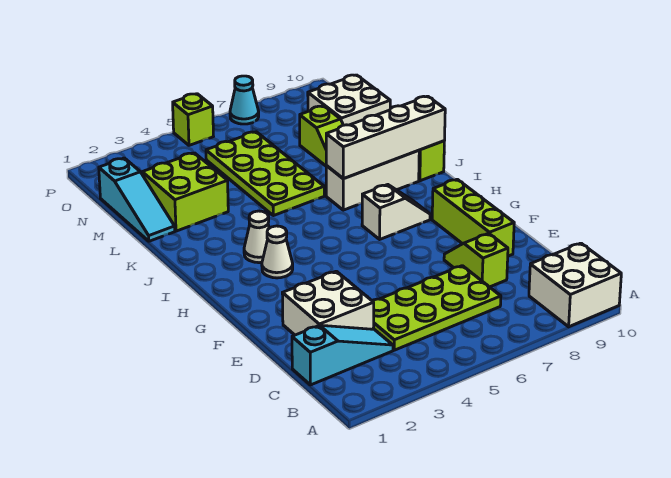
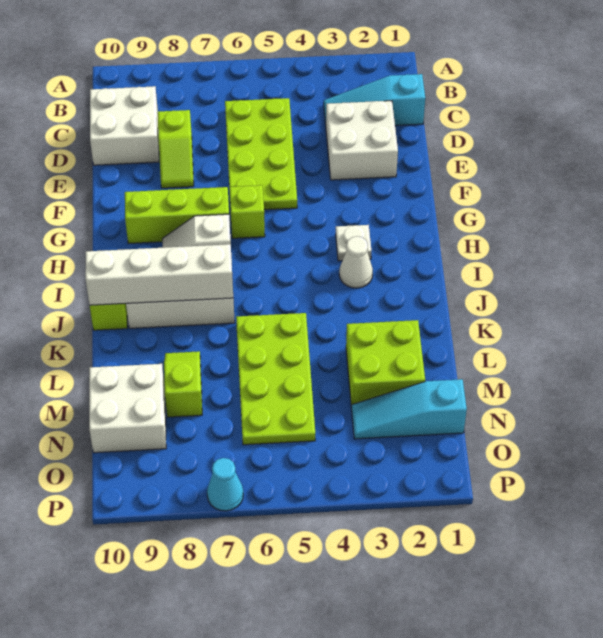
white brick A9:B10 level 1 -> white brick C9:D10 level 1
lime plate C4:D7 level 1 -> lime plate C5:F6 level 1
lime brick E9:G9 level 1 -> lime brick G7:G9 level 1
white cone H3 level 1 -> white plate H3 level 1
cyan slope L1:N1 level 1 top N -> cyan slope N1:N3 level 1 top 1
lime brick P5 level 1 -> lime brick G6 level 1

